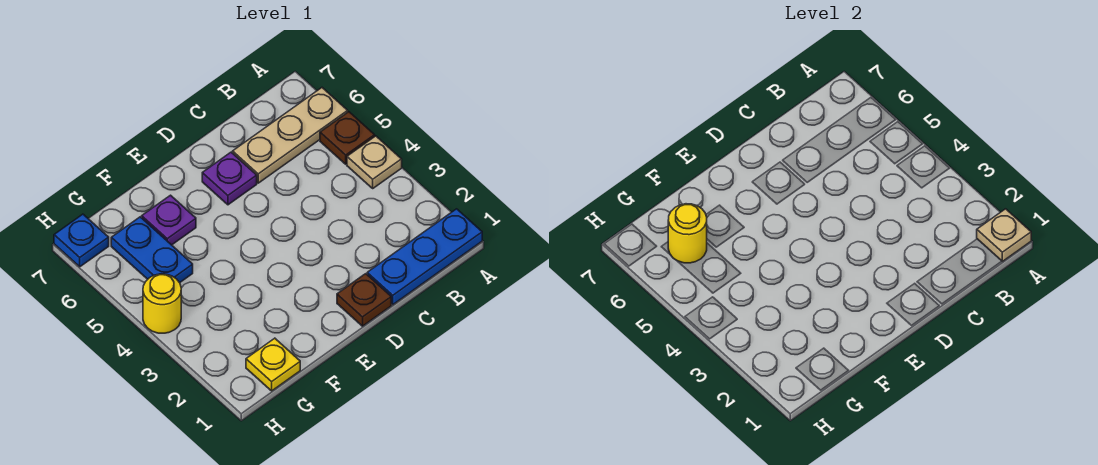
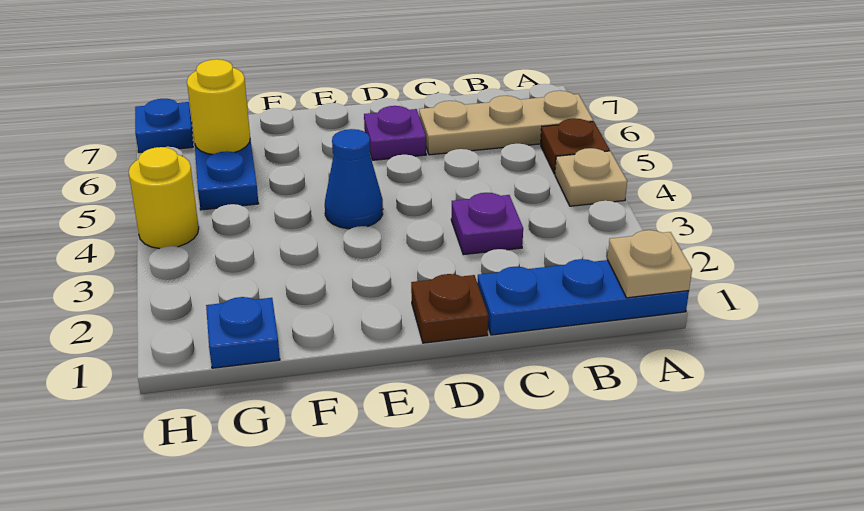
none -> blue cone E4 level 1
purple plate F6 level 1 -> purple plate C3 level 1
yellow plate G1 level 1 -> blue plate G1 level 1

